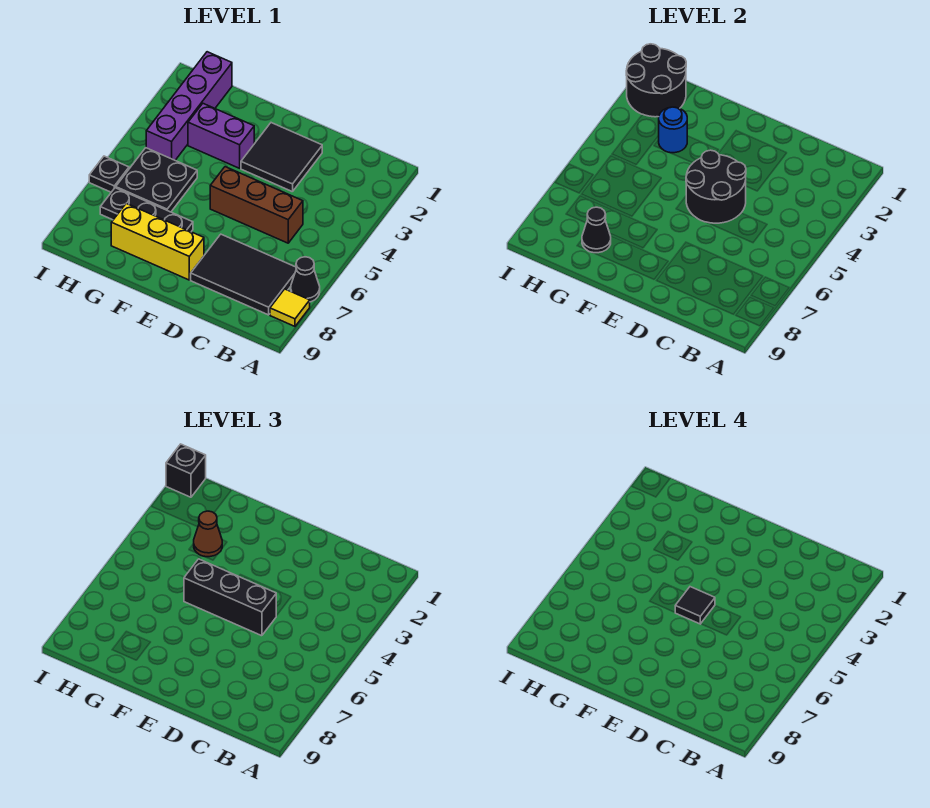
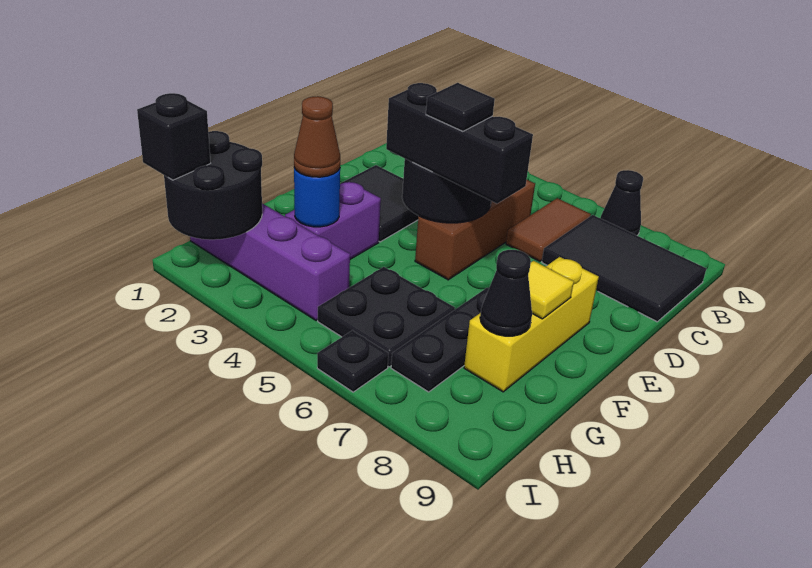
yellow tile A8 level 1 -> yellow tile F8 level 2
none -> brown tile B6:C6 level 1
black tile B7:D8 level 1 -> black tile B7:C9 level 1
black brick D5:F5 level 3 -> black brick E4:E6 level 3

